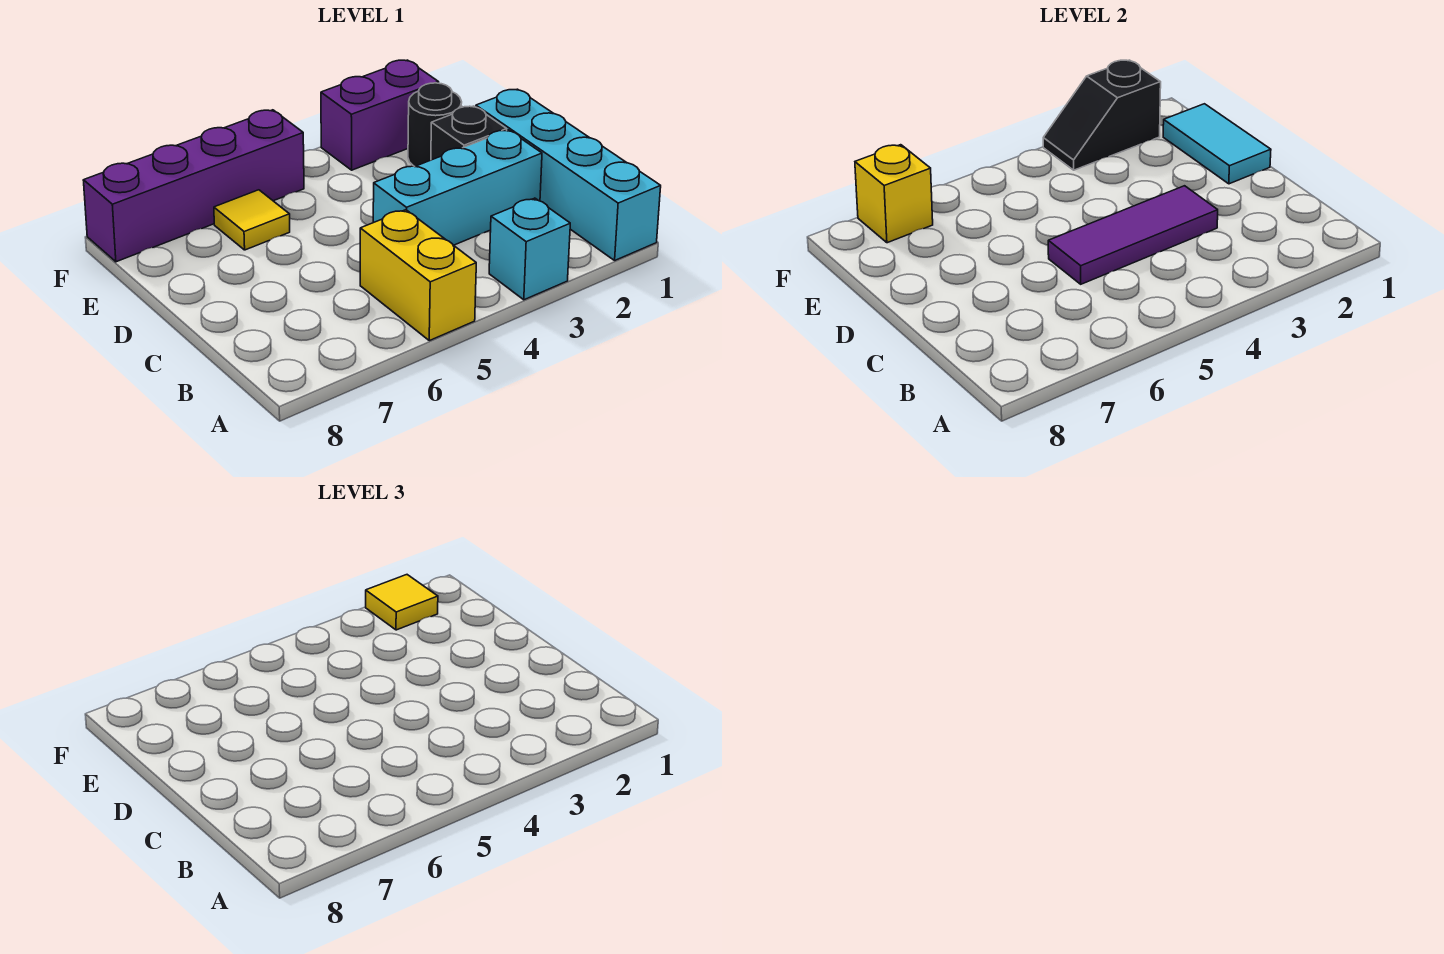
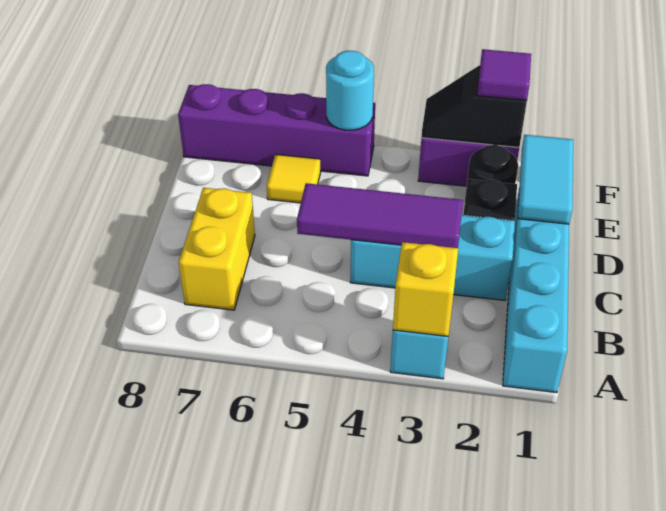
yellow brick A5:B5 level 1 -> yellow brick B7:C7 level 1
yellow tile F2 level 3 -> purple tile F2 level 3
none -> cyan round brick F5 level 2
yellow brick F7 level 2 -> yellow brick A3 level 2

